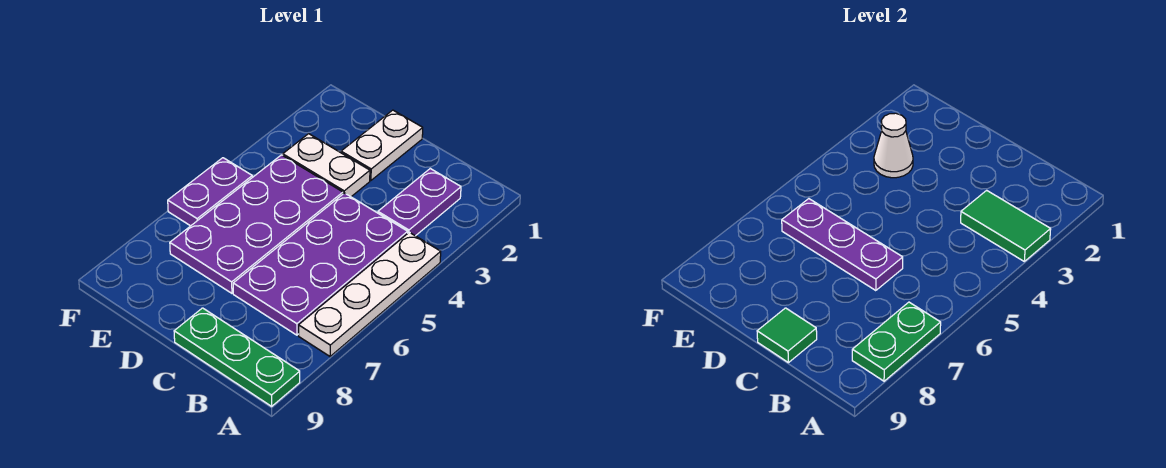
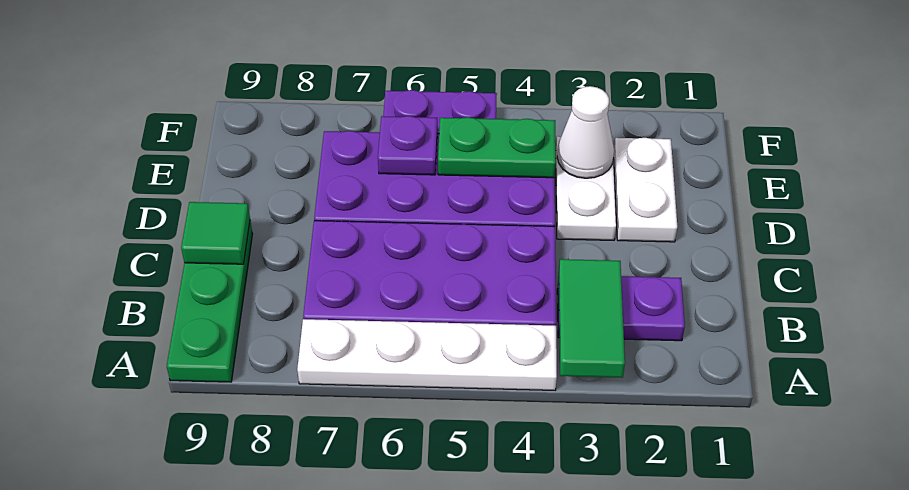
green plate A7:A8 level 2 -> green plate E4:E5 level 2
purple plate C6:E6 level 2 -> purple plate E6 level 2
white plate D1:D2 level 1 -> white plate D2:E2 level 1

